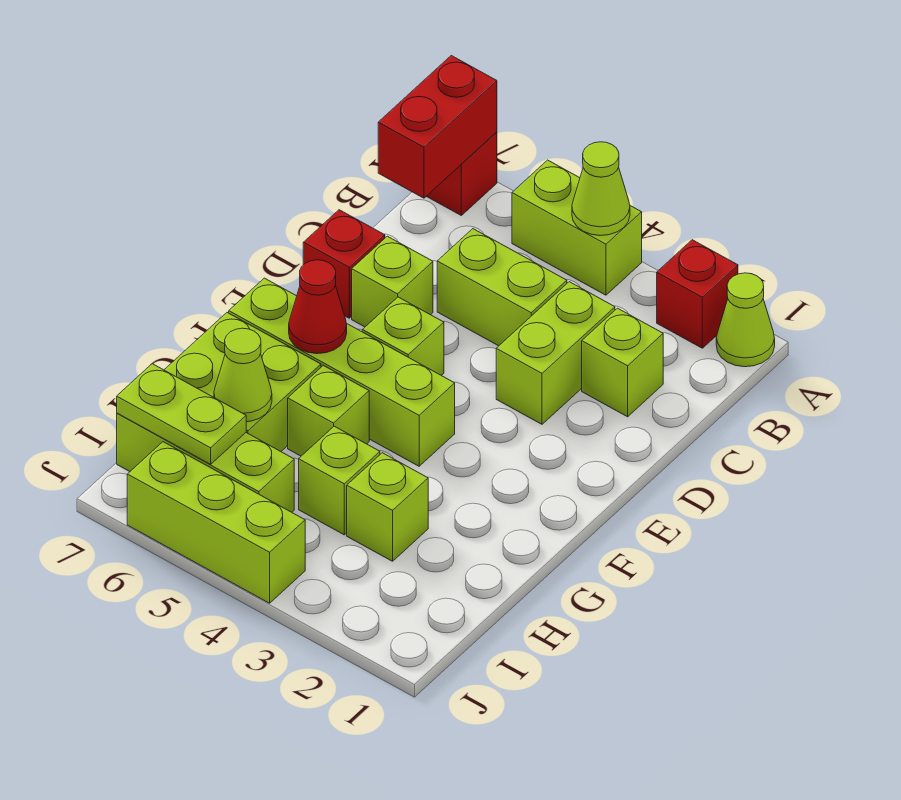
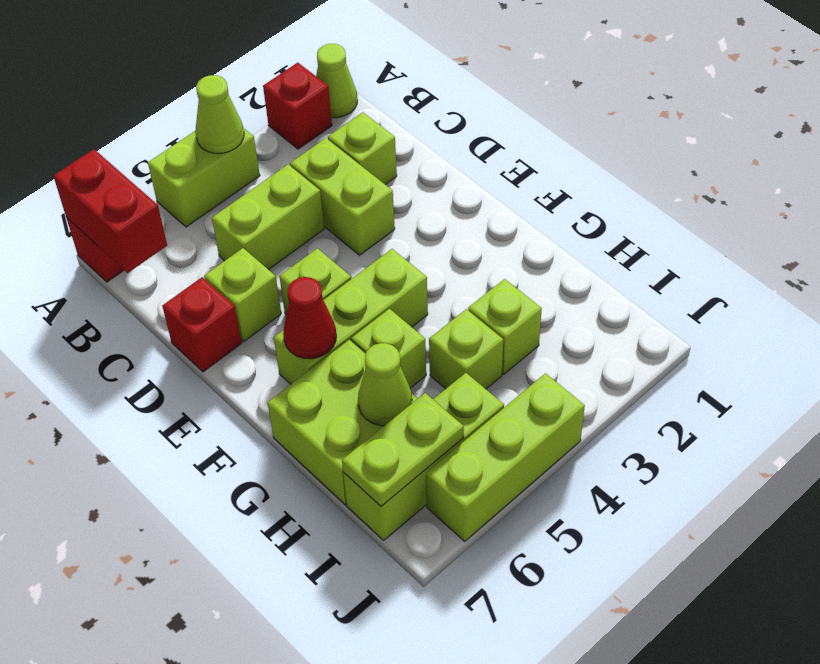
lime brick F4:F7 level 1 -> lime brick F4:F6 level 1

